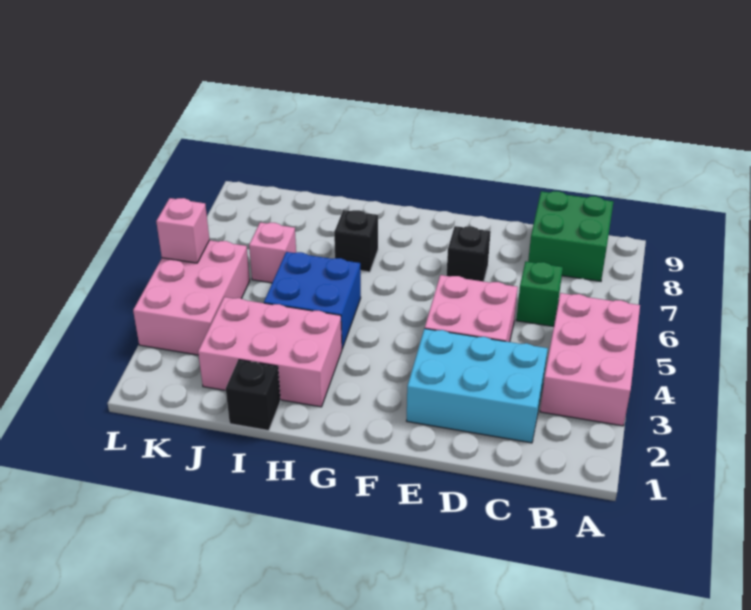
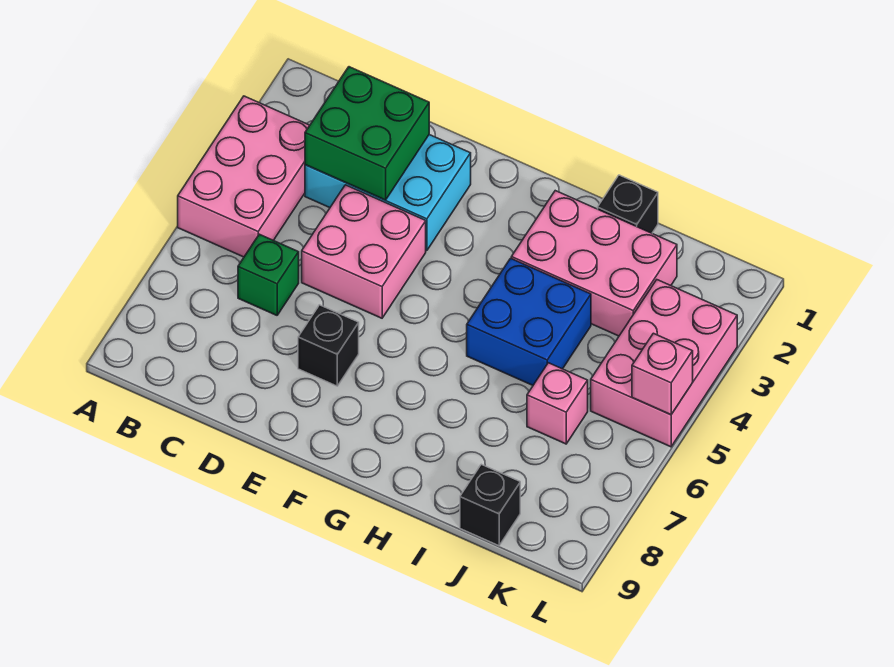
green brick B8:C9 level 1 -> green brick C2:D3 level 2
black brick H7 level 1 -> black brick J9 level 1

